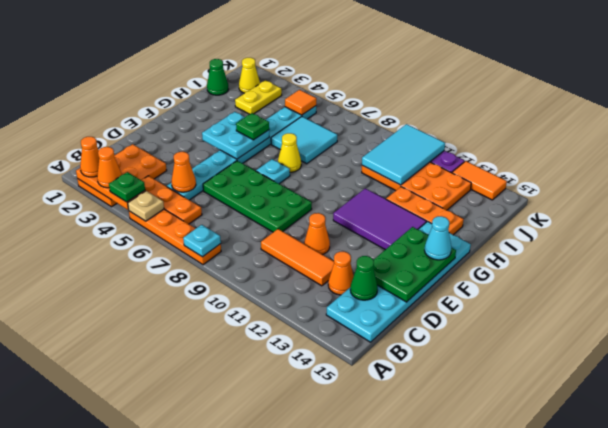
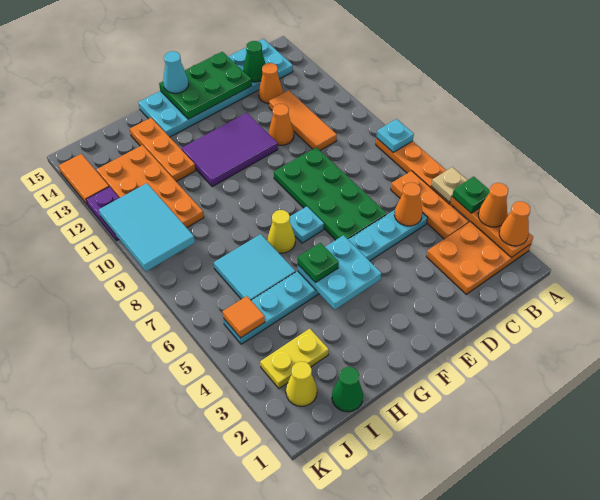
purple tile F11:G13 level 1 -> purple tile E11:G12 level 1
cyan tile I10:K11 level 2 -> cyan tile J9:K11 level 2

